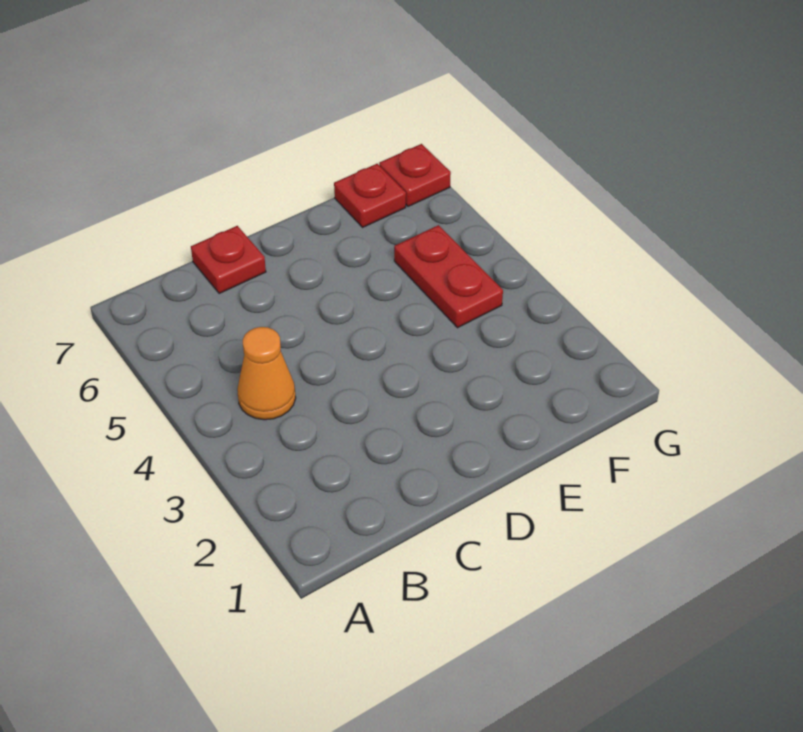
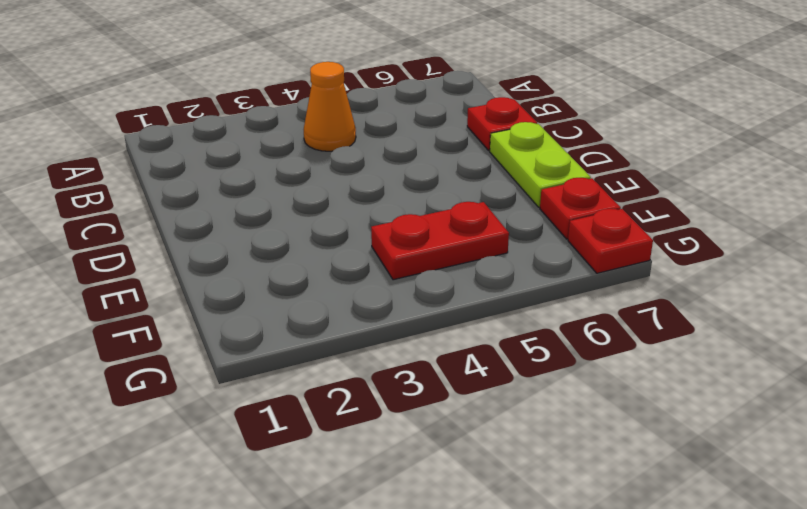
none -> lime plate D7:E7 level 1

